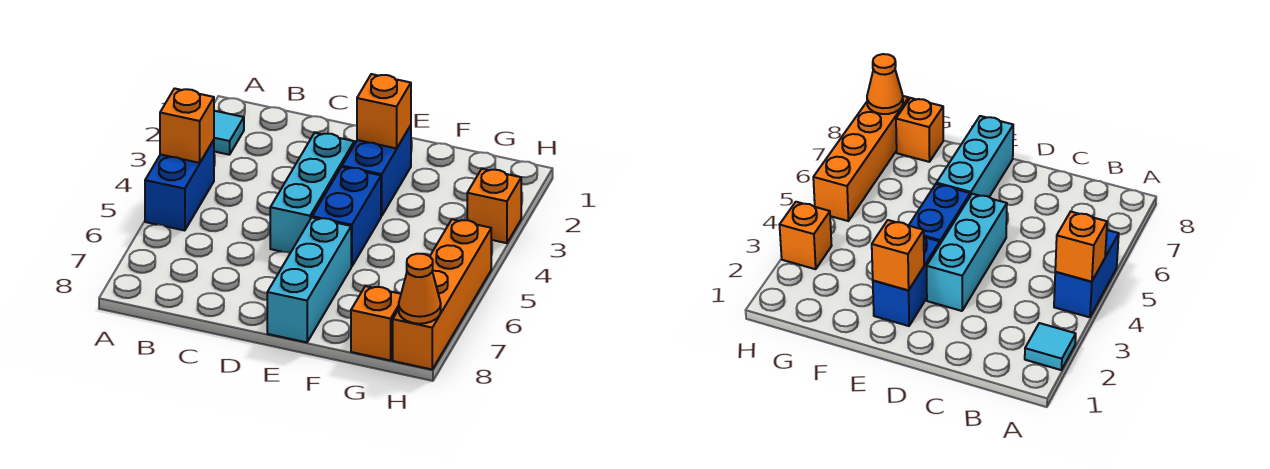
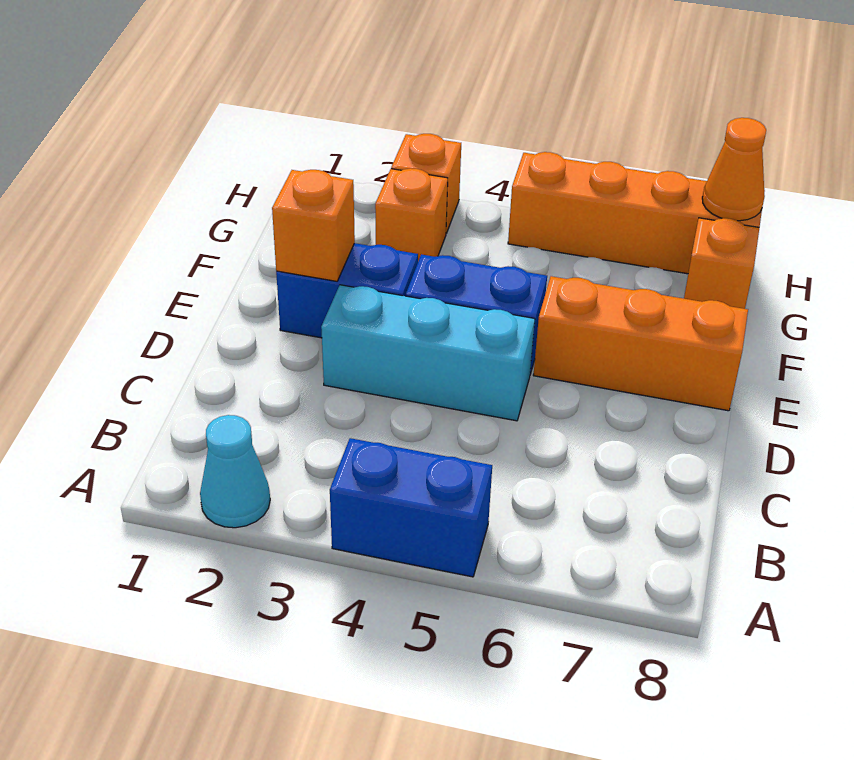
cyan tile A2 level 1 -> cyan cone A2 level 1
orange brick A4 level 2 -> orange brick G3 level 1
cyan brick E6:E8 level 1 -> orange brick E6:E8 level 1

